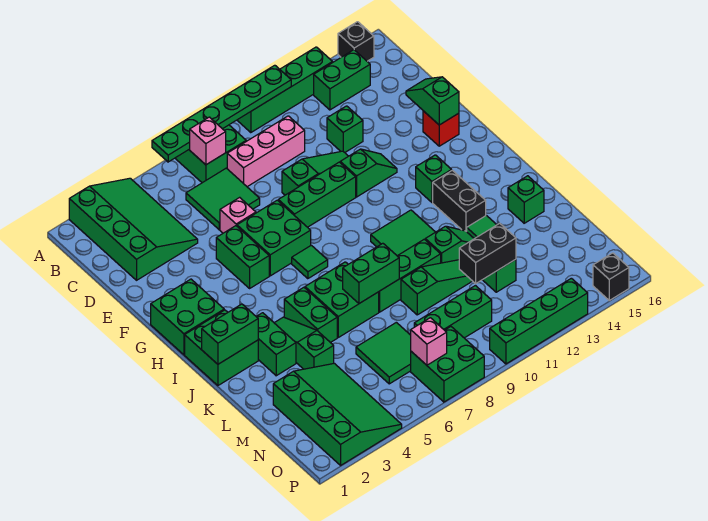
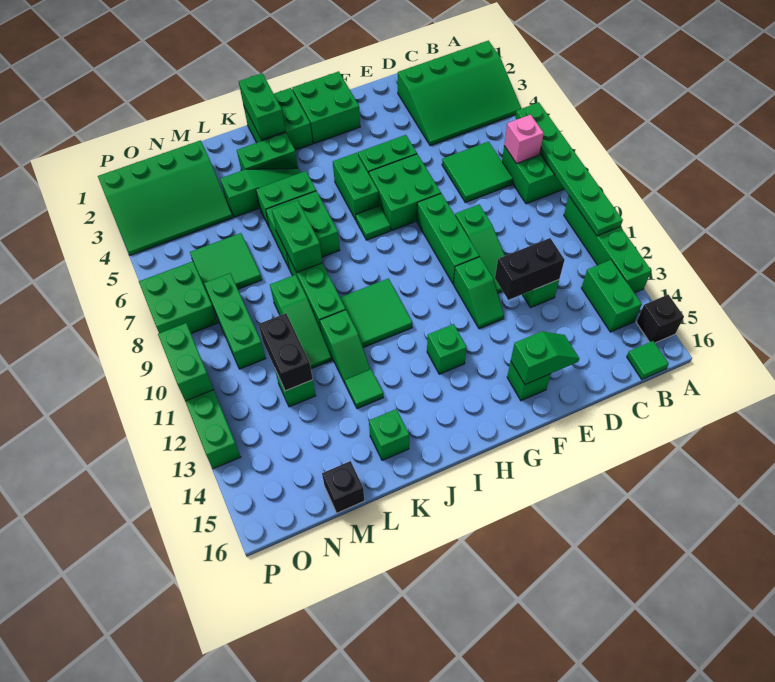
none -> green tile B16 level 1
pink brick C8:C10 level 1 -> none
pink brick E6 level 1 -> none
red brick F15 level 1 -> green brick F15 level 1
none -> green brick H5:H6 level 1
black brick I13:J13 level 1 -> black brick D12:E12 level 2
pink brick O7 level 2 -> none
none -> green brick P10:P11 level 2
black brick P15 level 1 -> black brick M16 level 1

